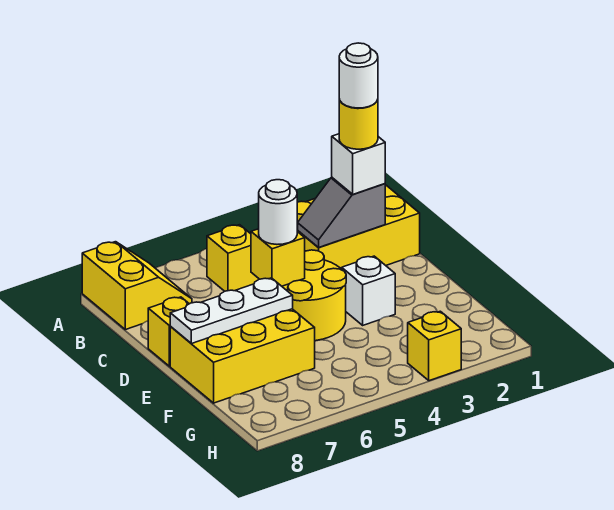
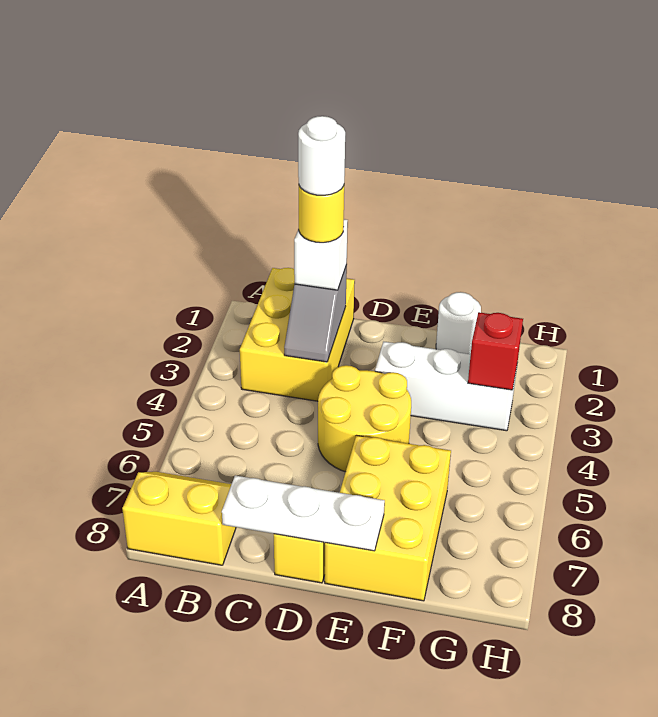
yellow brick B5 level 1 -> none
yellow brick D5 level 2 -> none
white round brick D5 level 3 -> white round brick F1 level 1
white brick E3 level 1 -> white brick E3:G3 level 1
white plate E6:E8 level 2 -> white plate C8:E8 level 2
none -> red brick G3 level 2
yellow brick H3 level 1 -> none

